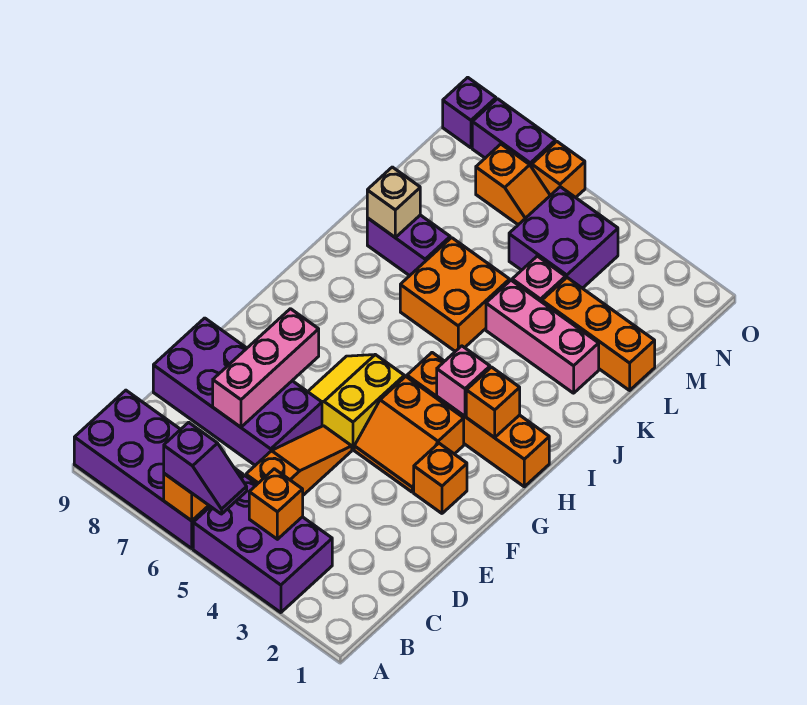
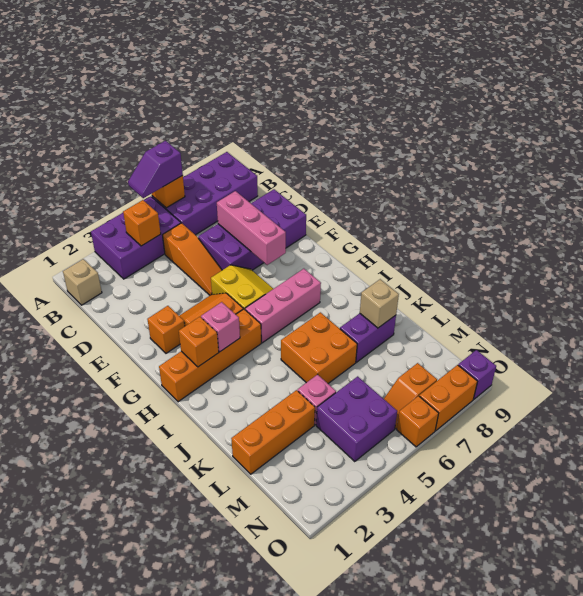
none -> tan brick B1 level 1
pink brick K2:K4 level 1 -> pink brick H5:H7 level 1
purple brick O7:O8 level 1 -> orange brick O7:O8 level 1

